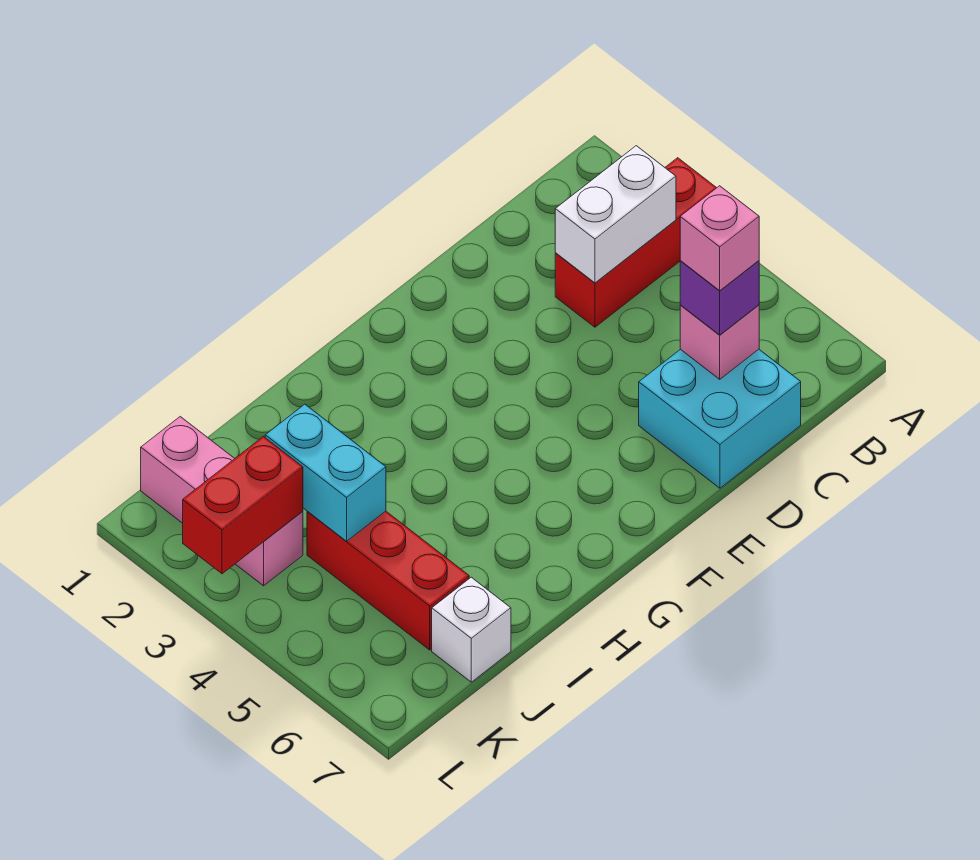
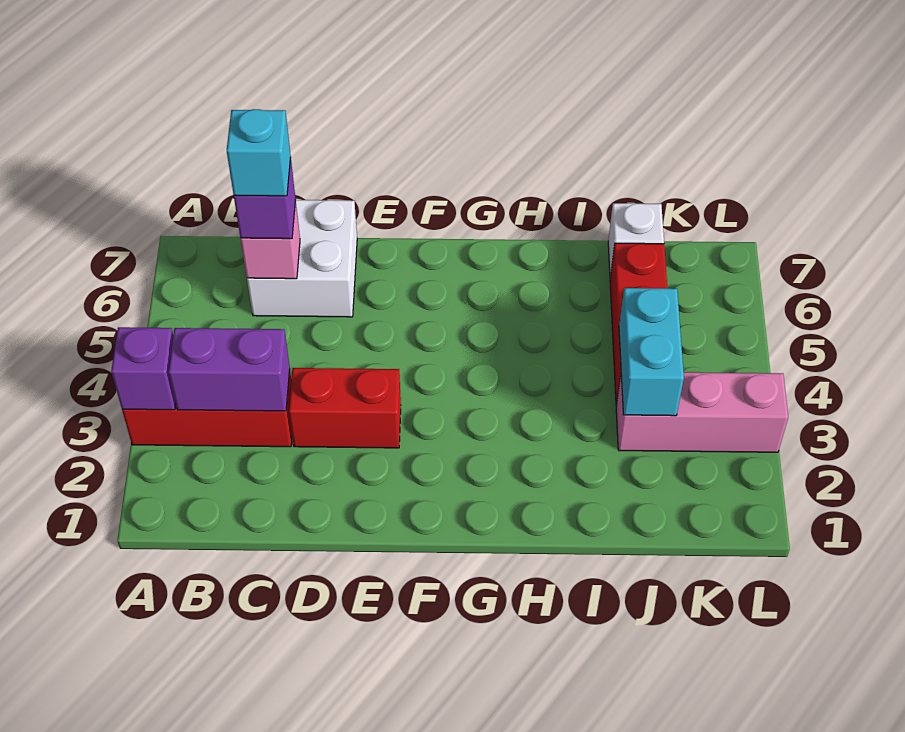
none -> purple brick A3 level 2
white brick B3:C3 level 2 -> purple brick B3:C3 level 2
cyan brick C6:D7 level 1 -> white brick C6:D7 level 1
pink brick C6 level 4 -> cyan brick C6 level 4
pink brick K1:K3 level 1 -> pink brick J3:L3 level 1
red brick K3:L3 level 2 -> red brick D3:E3 level 1

